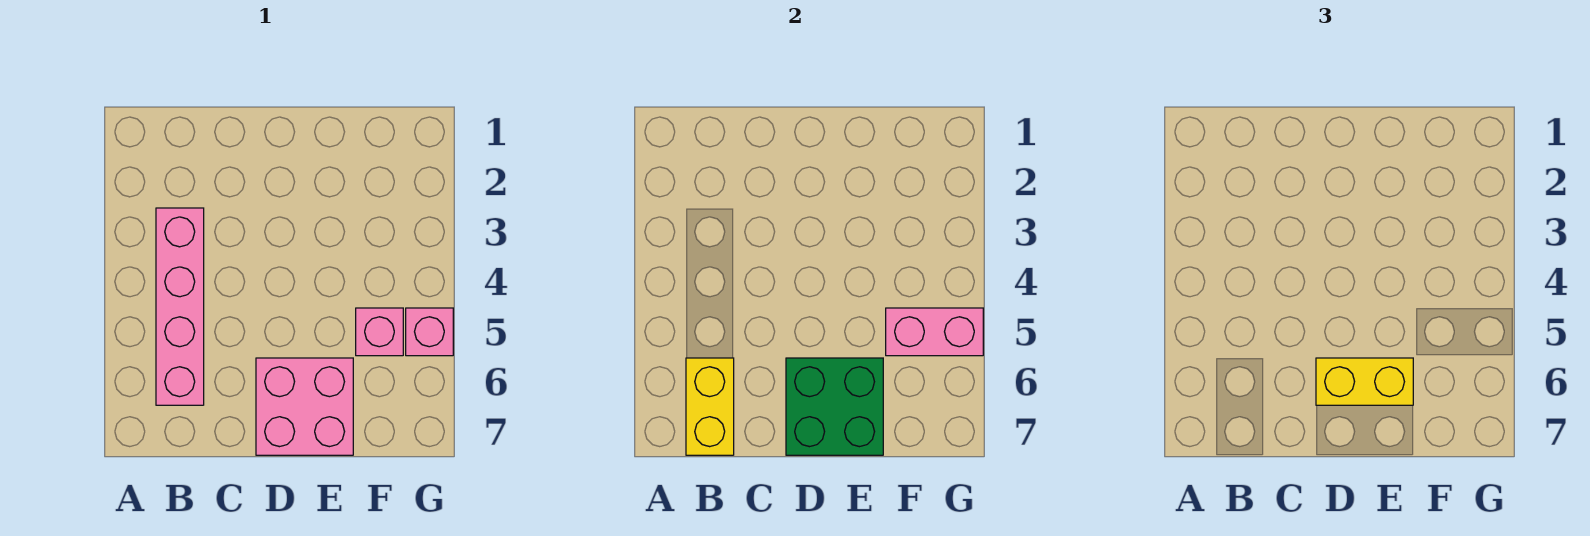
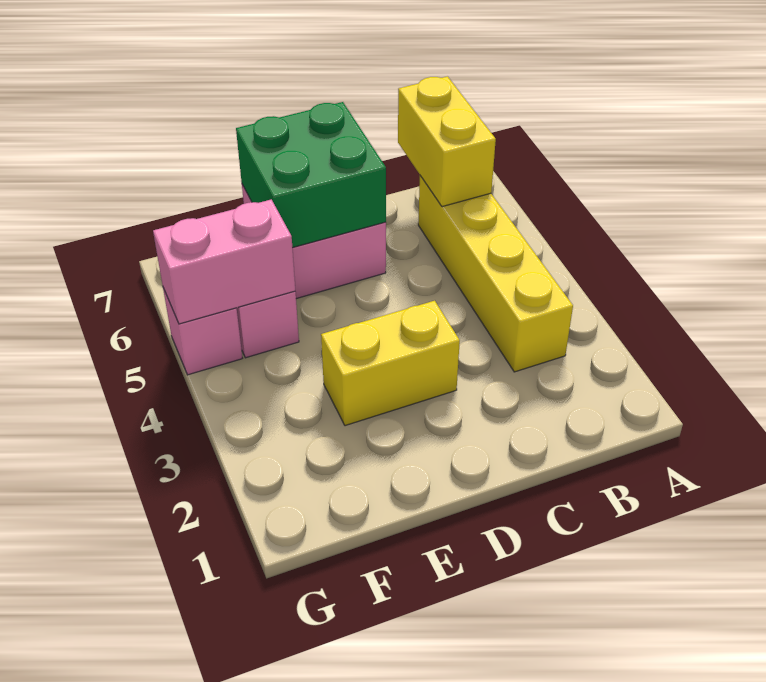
pink brick B3:B6 level 1 -> yellow brick B3:B6 level 1
yellow brick D6:E6 level 3 -> yellow brick D3:E3 level 1

